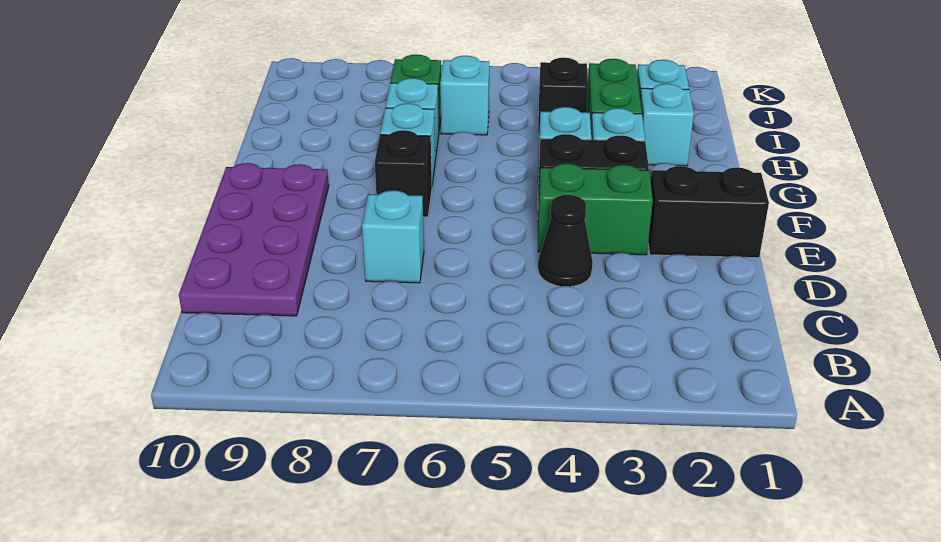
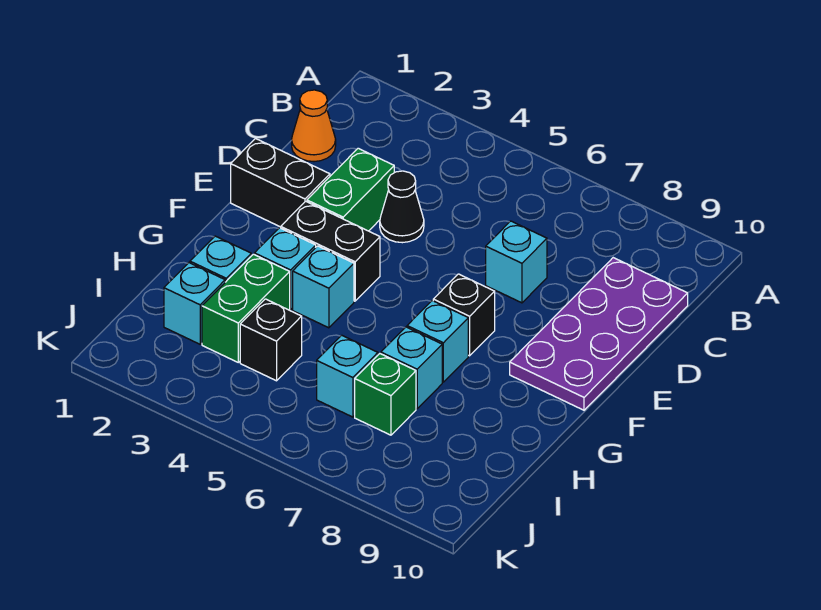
none -> orange cone C1 level 1
green brick E3:E4 level 1 -> green brick D3:E3 level 1

